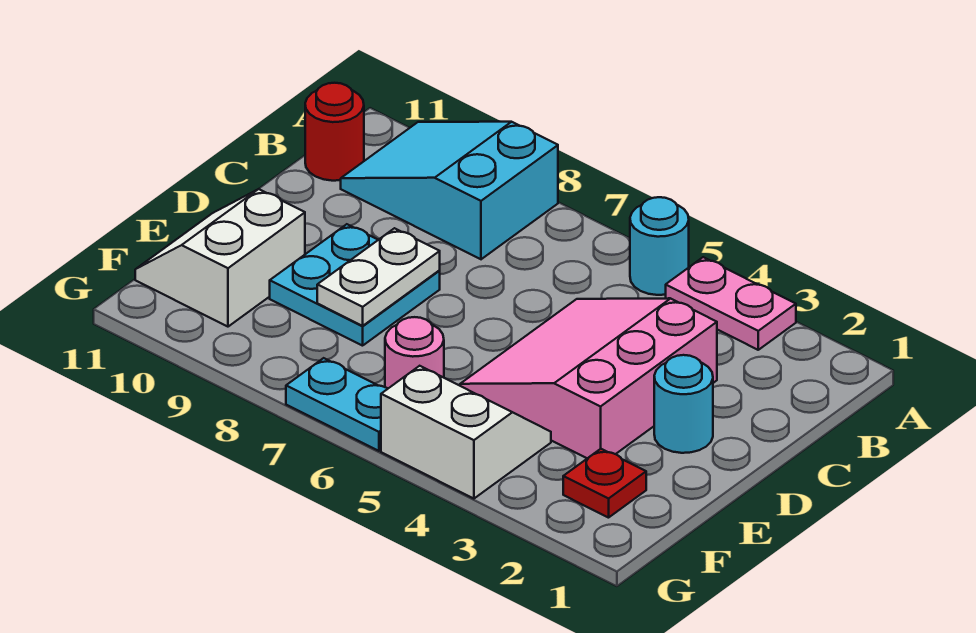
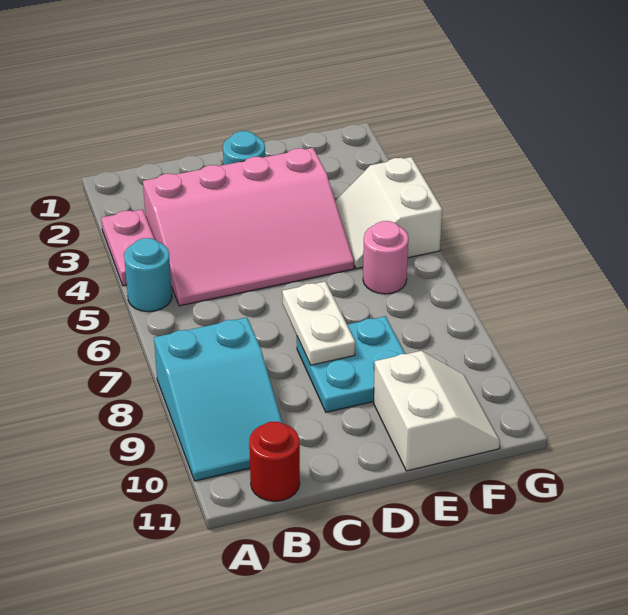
pink slope C3:E5 level 1 top 3 -> pink slope B3:E5 level 1 top 3
white plate D8:E8 level 2 -> white plate D7:D8 level 2
white slope E10:F11 level 1 top 10 -> white slope E10:F11 level 1 top E
red plate F2 level 1 -> none
cyan plate G6:G7 level 1 -> none

